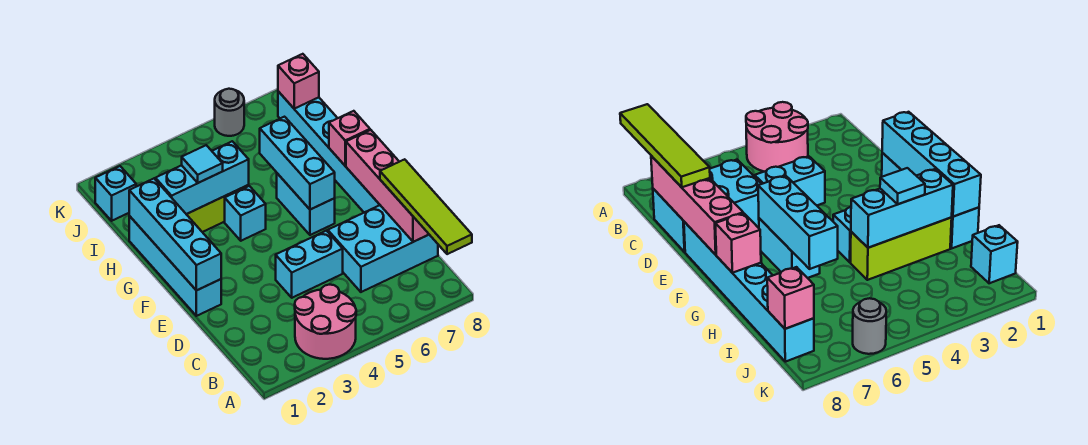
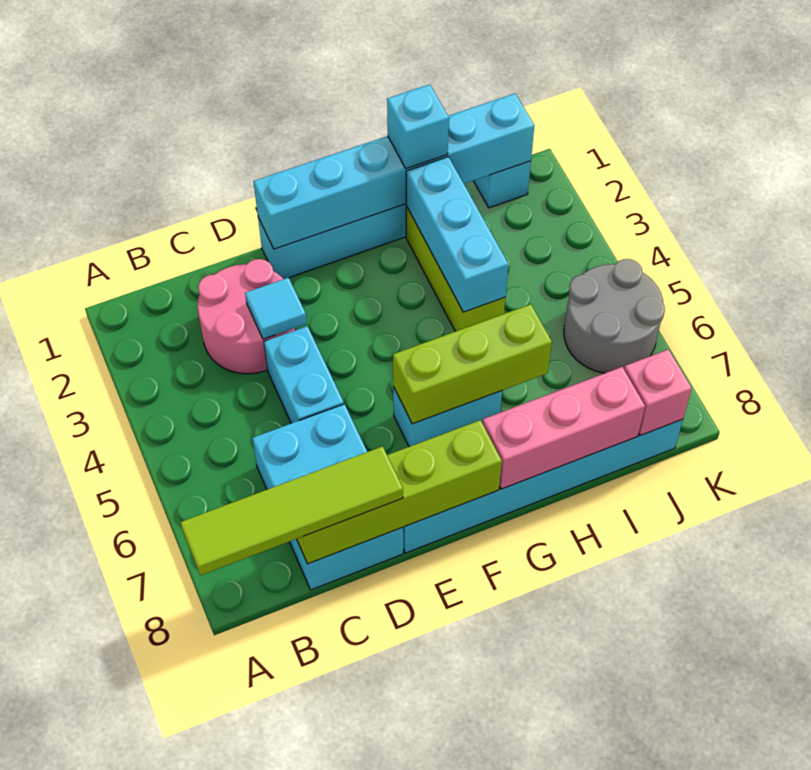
pink round brick A3:B4 level 1 -> pink round brick C2:D3 level 1
pink brick C8:F8 level 2 -> lime brick C8:F8 level 2
cyan brick E1:H1 level 2 -> cyan brick E1:J1 level 2
cyan brick F6:H6 level 2 -> lime brick F6:H6 level 2
cyan brick G4 level 1 -> cyan brick H1 level 3
pink brick G8 level 2 -> pink brick G8:I8 level 2
cyan tile H3 level 3 -> cyan tile D3 level 2
grey round brick K6 level 1 -> grey round brick J5:K6 level 1

